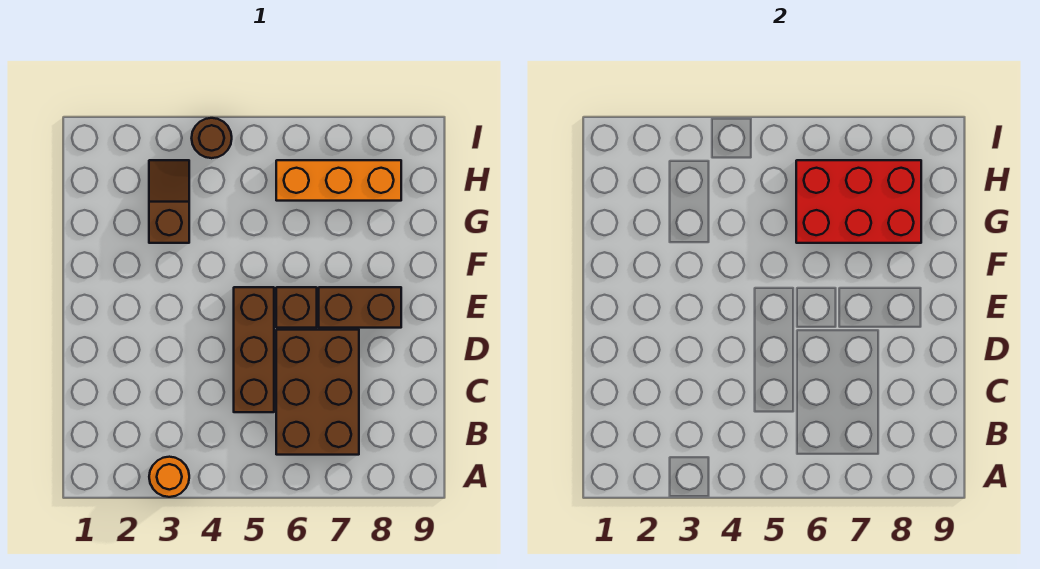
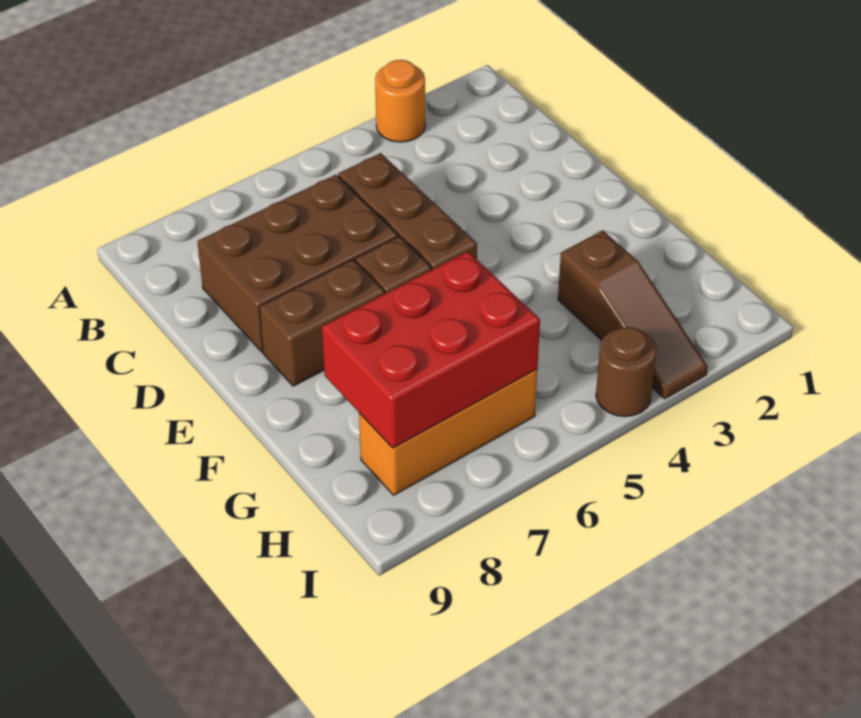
brown brick B6:D7 level 1 -> brown brick C6:D8 level 1
brown slope G3:H3 level 1 top G -> brown slope G3:I3 level 1 top G

